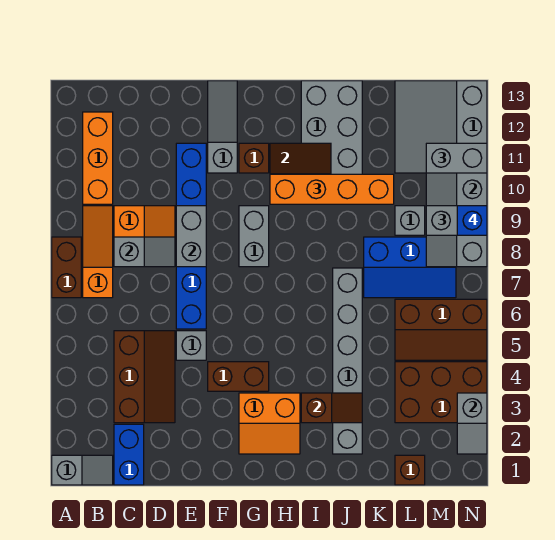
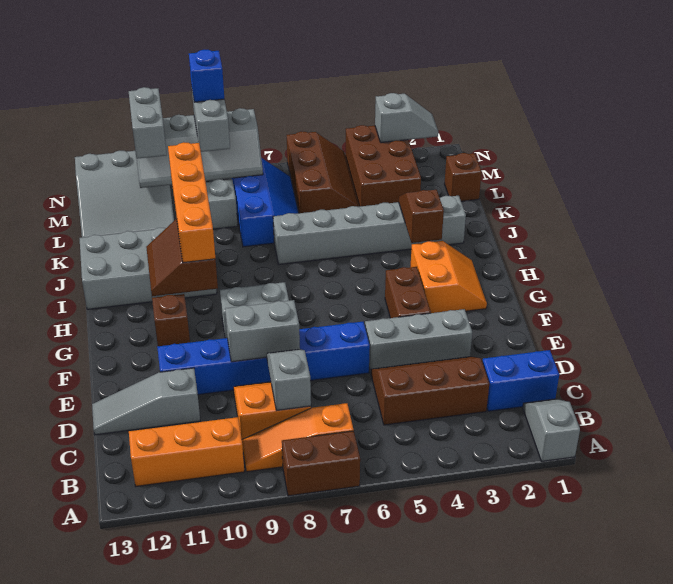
grey brick E5 level 1 -> grey brick E3:E5 level 1
grey slope F11:F13 level 1 top 11 -> grey slope D11:D13 level 1 top 11

